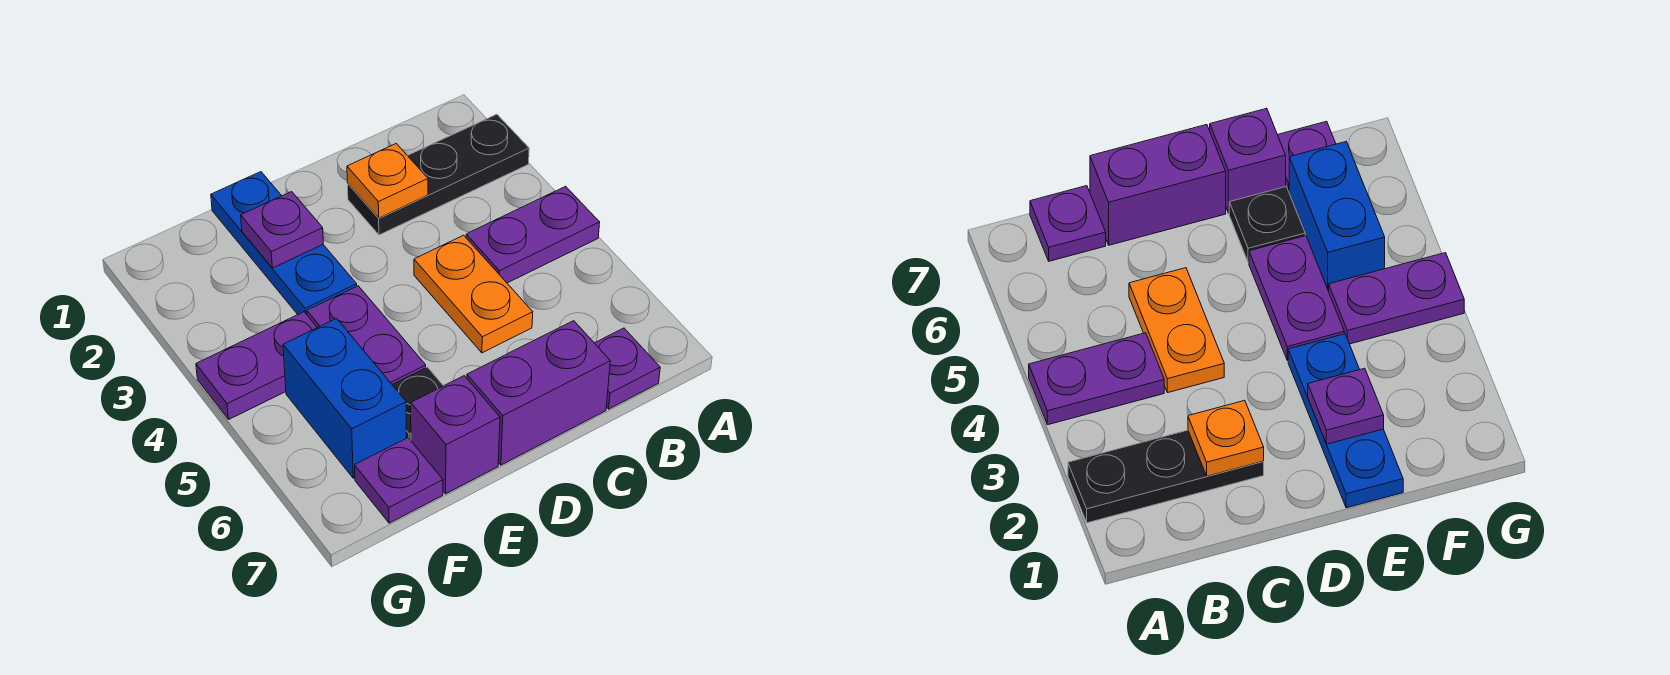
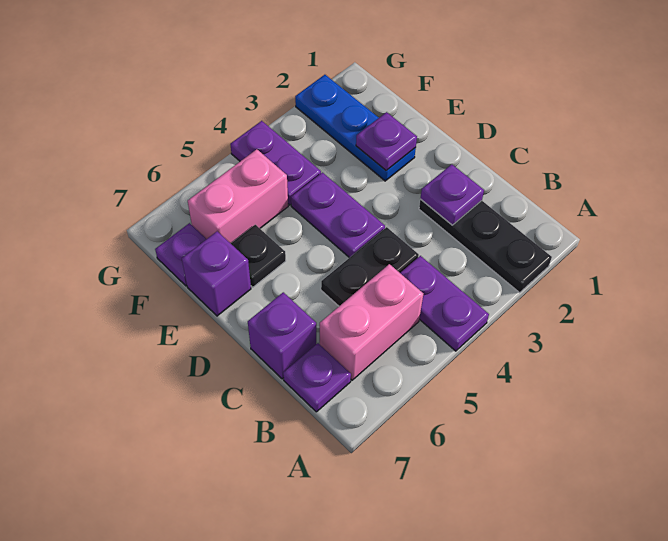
none -> pink brick B5:B6 level 1
orange plate C2 level 2 -> purple plate C2 level 2
orange plate C4:C5 level 1 -> black plate C4:C5 level 1
purple brick C7:D7 level 1 -> purple brick C7 level 1
blue plate E1:E3 level 1 -> blue plate E2:G2 level 1
purple plate E4:E5 level 1 -> purple plate D4:E4 level 1
blue brick F5:F6 level 1 -> pink brick F5:F6 level 1

